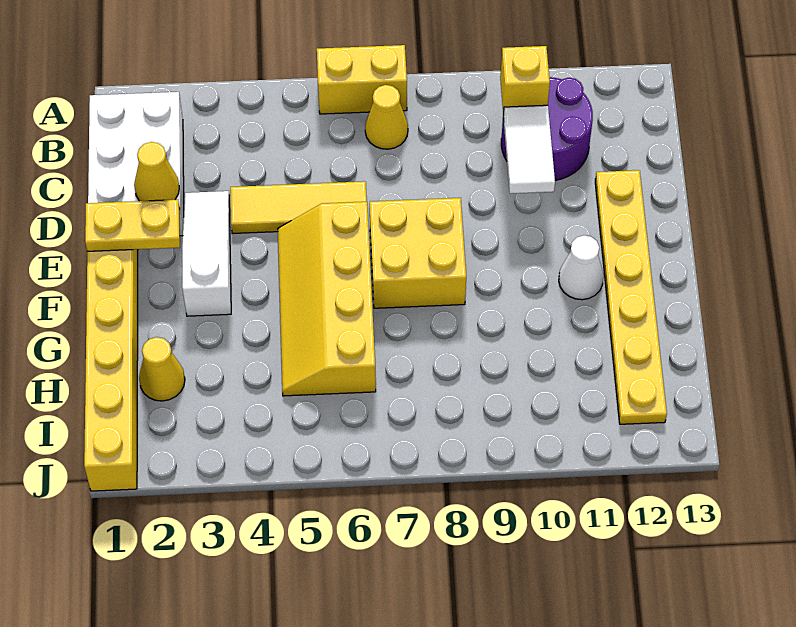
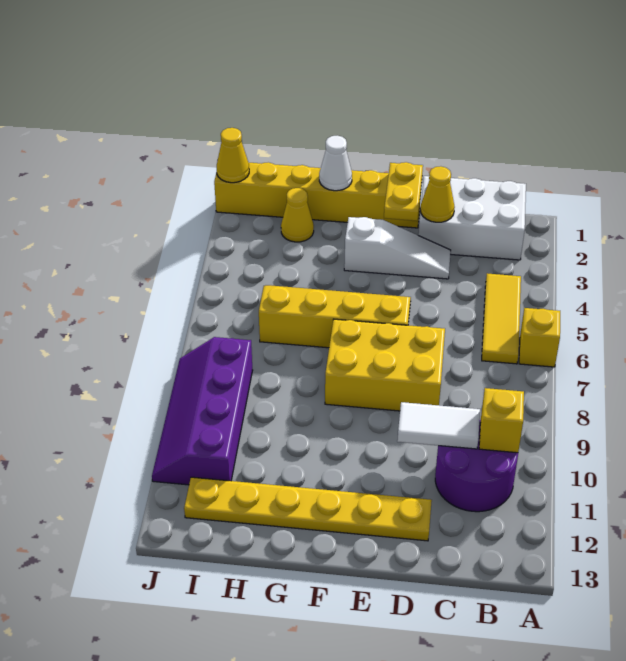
yellow brick A6:A7 level 1 -> yellow brick A6 level 1
yellow cone B7 level 1 -> yellow cone J1 level 2
yellow tile D4:D6 level 1 -> yellow tile B4:B6 level 1
yellow brick E7:F8 level 1 -> yellow brick D7:F8 level 1
white cone F11 level 1 -> white cone G1 level 2
none -> purple slope I8:J11 level 1 top I

